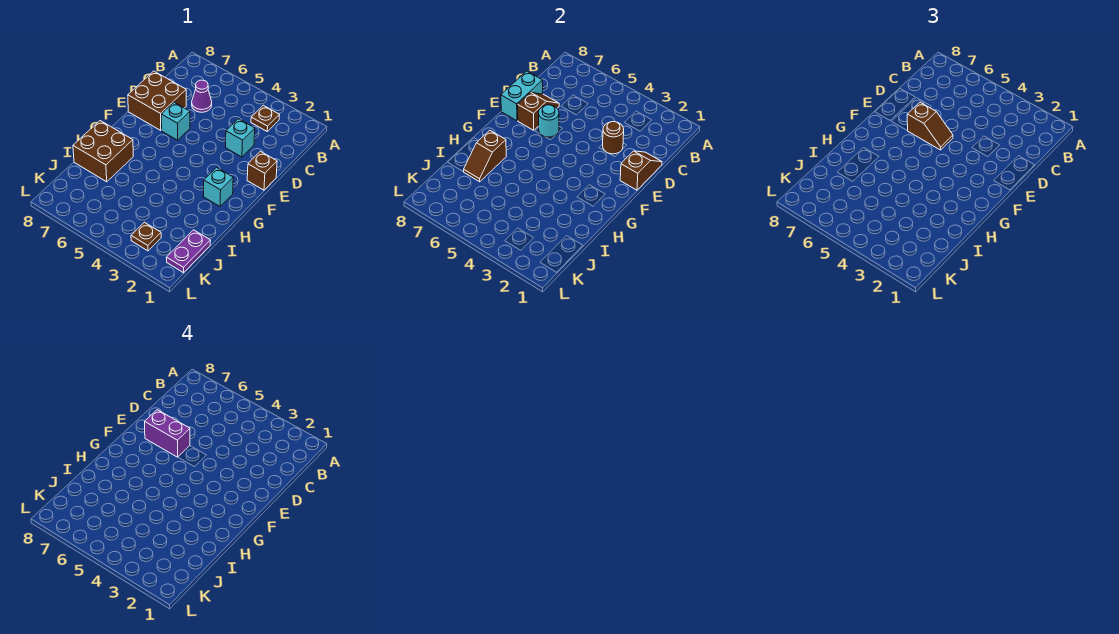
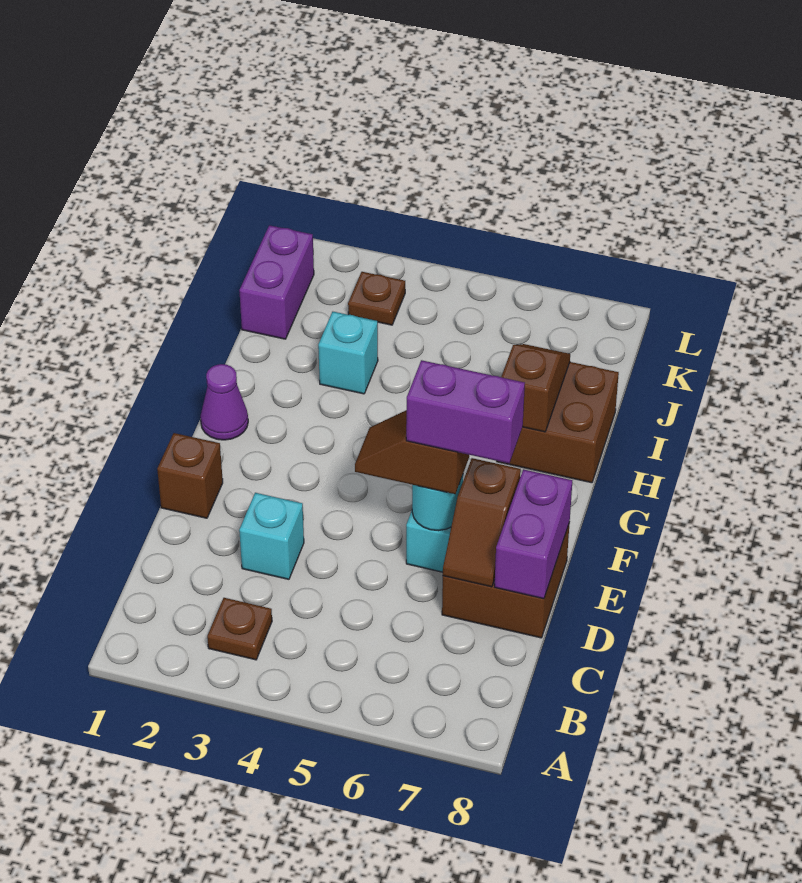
purple cone C6 level 1 -> purple cone G1 level 1
brown slope D1:E1 level 2 top E -> none
brown round brick D3 level 2 -> none
cyan brick D8:E8 level 2 -> purple brick D8:E8 level 2
cyan brick G2 level 1 -> cyan brick I3 level 1
purple plate J1:K1 level 1 -> purple brick J1:K1 level 1

